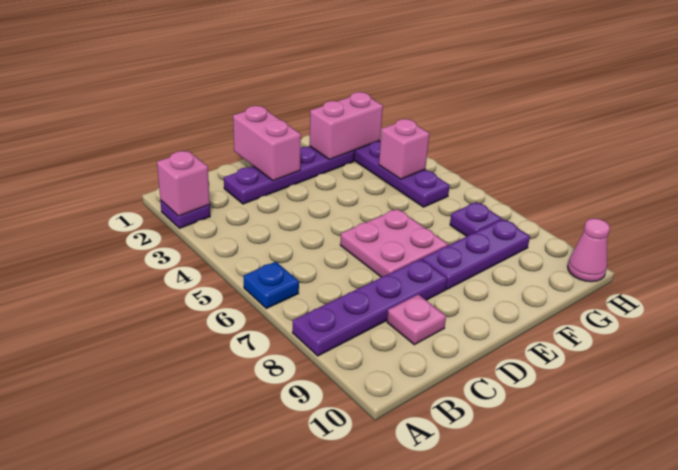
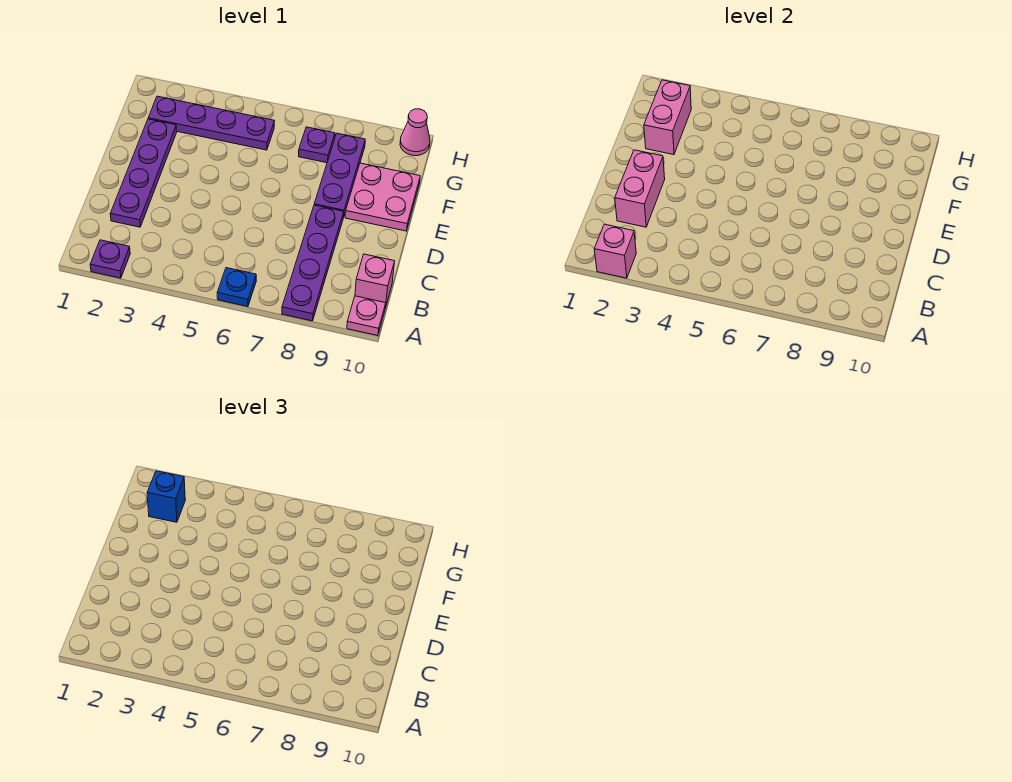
pink plate C9 level 1 -> pink plate A10 level 1
pink brick D1:D2 level 2 -> pink brick C2:D2 level 2
pink plate D6:E7 level 1 -> pink plate E9:F10 level 1
none -> blue brick G2 level 3
pink brick G4 level 2 -> pink brick B10 level 1

